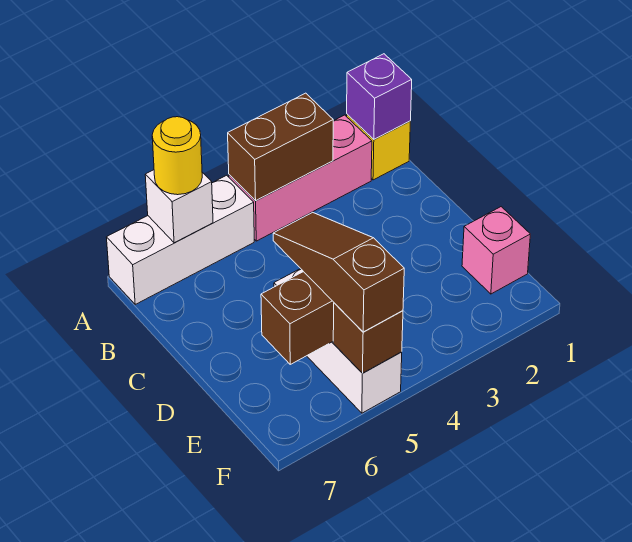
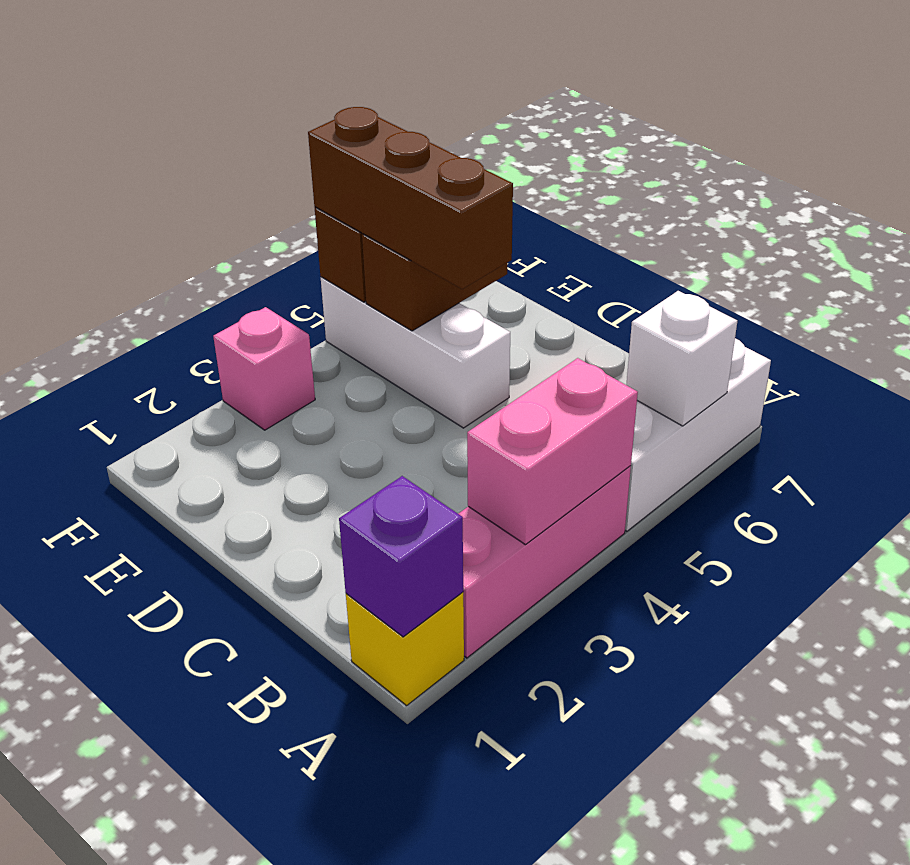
brown brick A3:A4 level 2 -> pink brick A3:A4 level 2
yellow round brick A6 level 3 -> none
brown slope D5:F5 level 3 top F -> brown brick D5:F5 level 3
pink brick E1 level 1 -> pink brick F3 level 1

